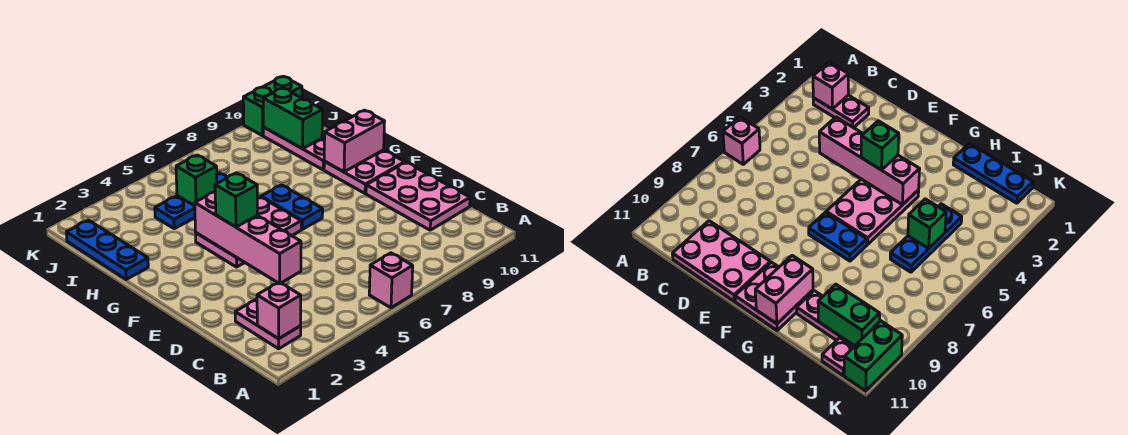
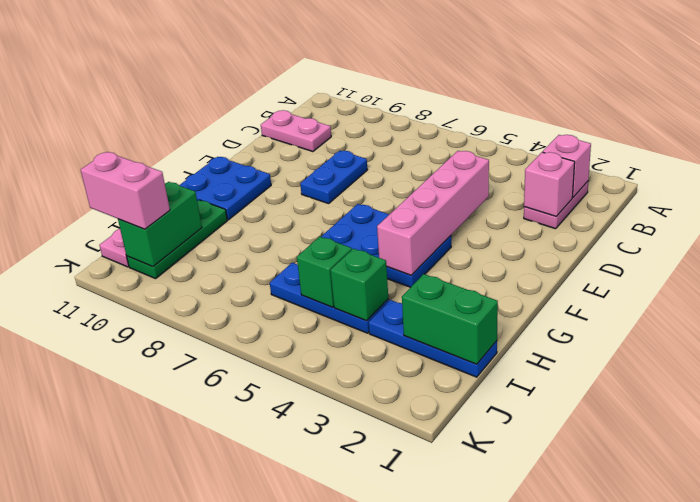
pink brick A6 level 1 -> pink brick C2 level 2
pink plate C10:E11 level 1 -> pink plate C10:C11 level 1
pink plate F4:G6 level 1 -> blue plate F4:G6 level 1
green brick F4 level 3 -> green brick I4 level 2
blue plate F7:G7 level 1 -> blue plate D8:E8 level 1
pink plate F10:G11 level 1 -> blue plate F10:G11 level 1
pink brick G10:G11 level 2 -> pink brick J10:J11 level 3
blue plate H1:J1 level 1 -> blue plate I1:I3 level 1
pink plate H10:J10 level 1 -> green plate H10:J10 level 1
green brick K10:K11 level 1 -> green brick I1:I2 level 2

